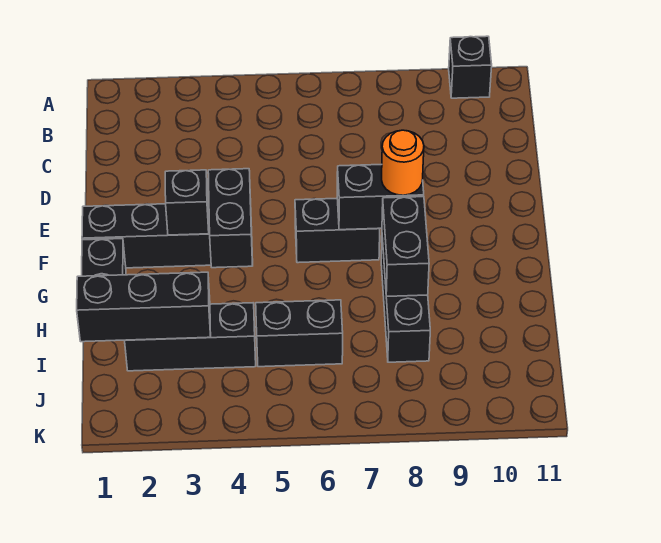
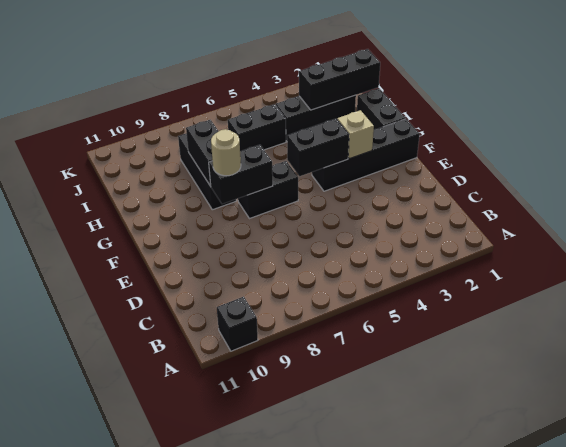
black brick F3 level 2 -> tan brick F3 level 2
black brick F4:G4 level 2 -> black brick F4:F5 level 2
orange round brick F8 level 3 -> tan round brick F8 level 3

